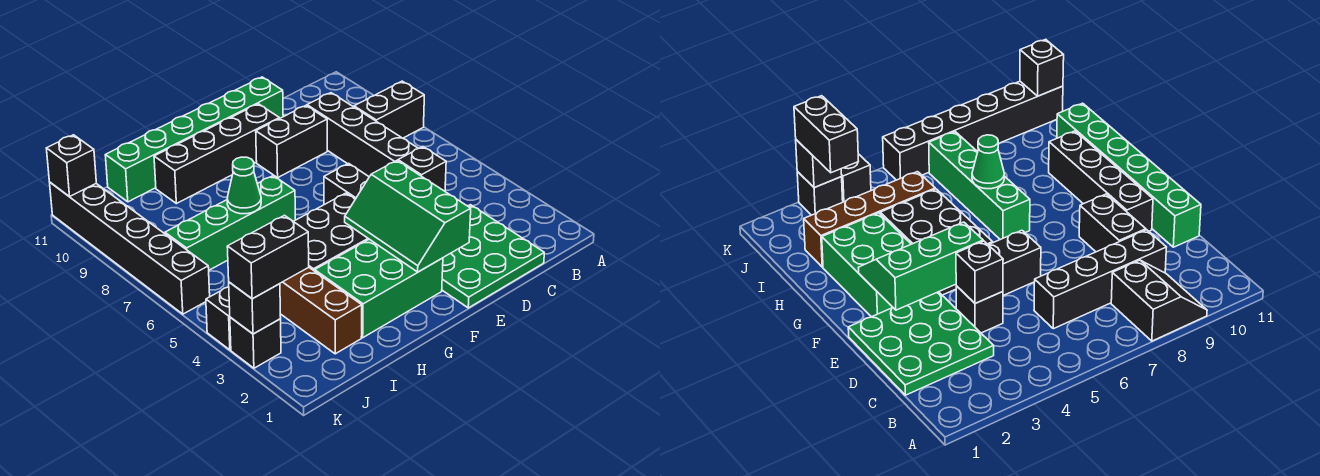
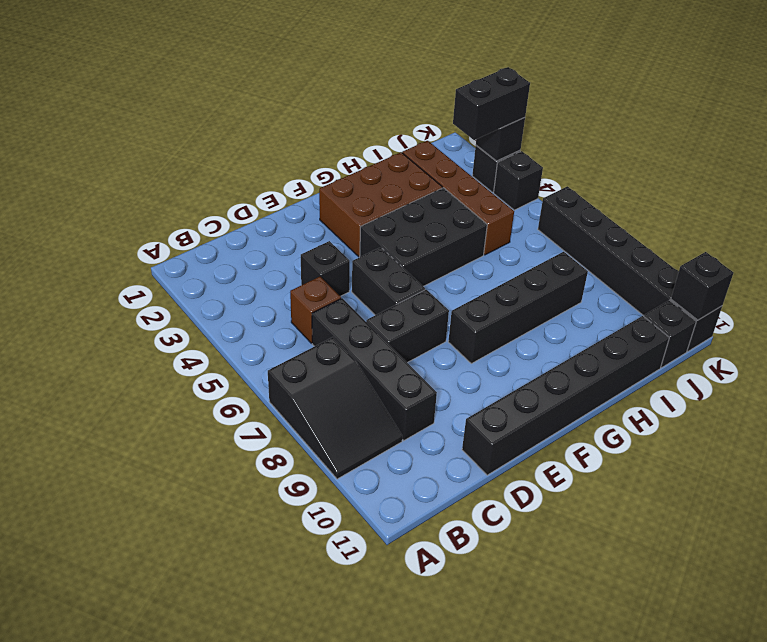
black slope A8:B9 level 1 top 8 -> black slope A7:B9 level 1 top 7
green plate C1:E3 level 1 -> none
none -> brown brick C5 level 1
black brick D4 level 2 -> black brick J11 level 1
black brick D9:E9 level 1 -> black brick D7:E7 level 1
green brick D11:I11 level 1 -> black brick D11:I11 level 1
green slope E2:F4 level 2 top E -> none
black brick E10:H10 level 1 -> black brick F8:I8 level 1
green brick F2:H3 level 1 -> brown brick F2:H3 level 1
green brick G7:J7 level 1 -> none
green cone H7 level 2 -> none

